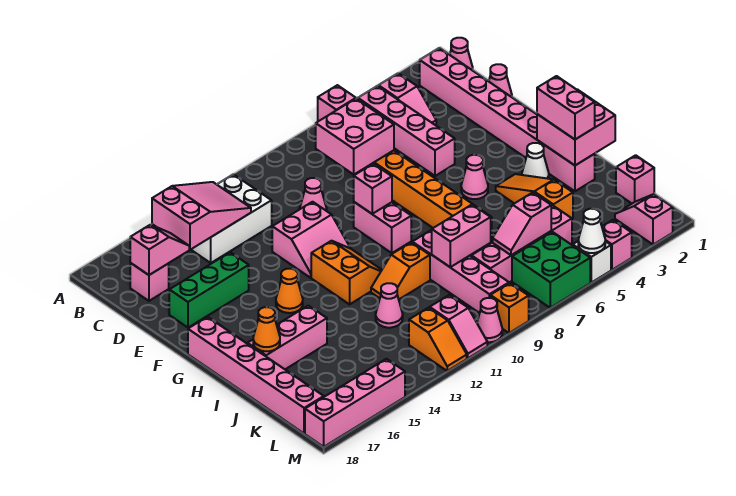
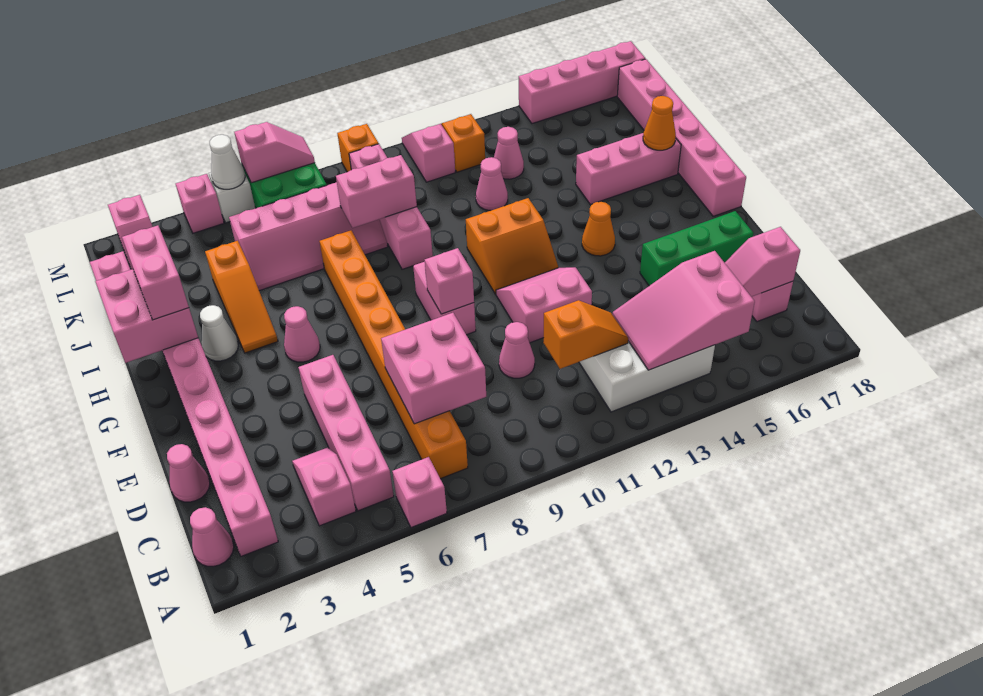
orange slope G11:H12 level 1 top 12 -> orange slope G11:H12 level 1 top H
orange slope I10:I11 level 1 top 10 -> orange slope C11:C12 level 2 top 11
pink slope K6:K7 level 2 top 6 -> pink slope M6:M7 level 2 top 6
pink cone M10 level 1 -> pink cone K13 level 1

